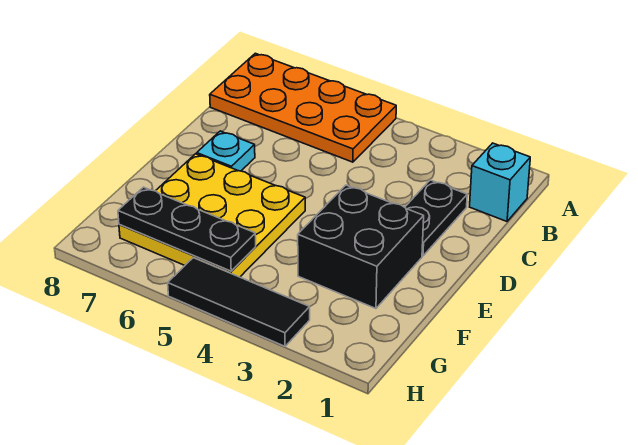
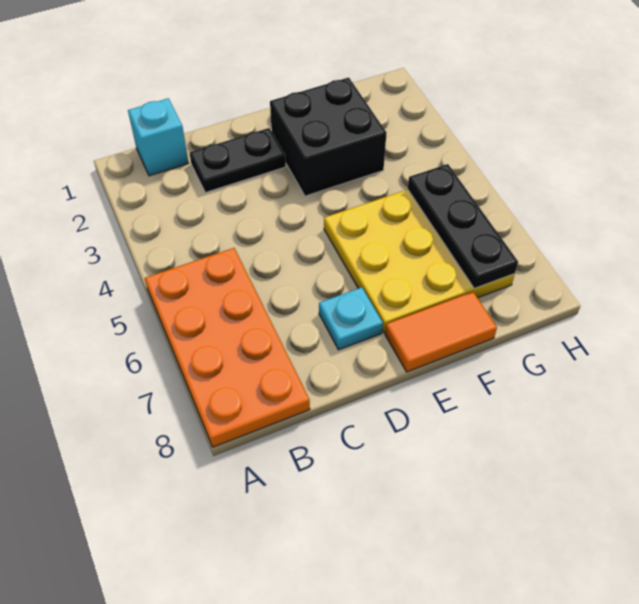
none -> orange tile E8:F8 level 1
black tile H3:H5 level 1 -> none

